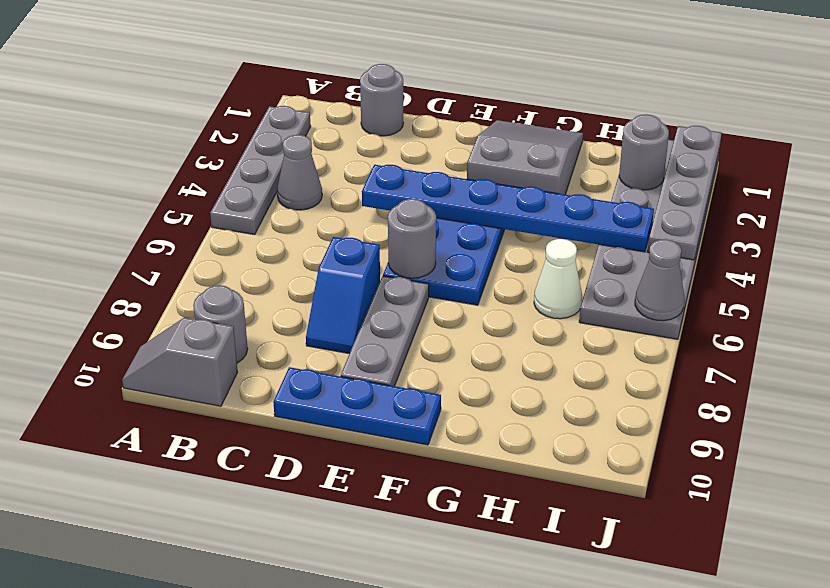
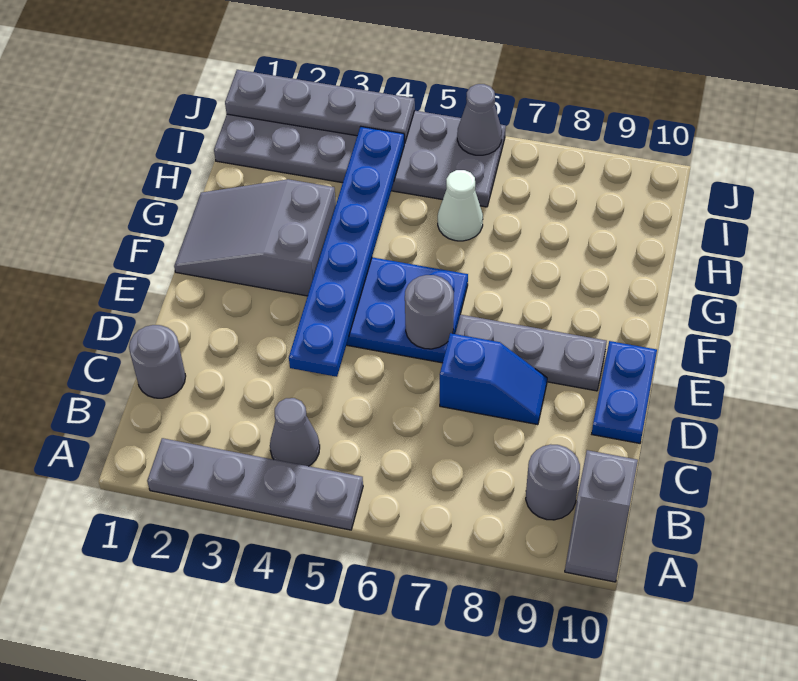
blue plate D10:F10 level 1 -> blue plate D10:E10 level 1
grey round brick I2 level 2 -> none

